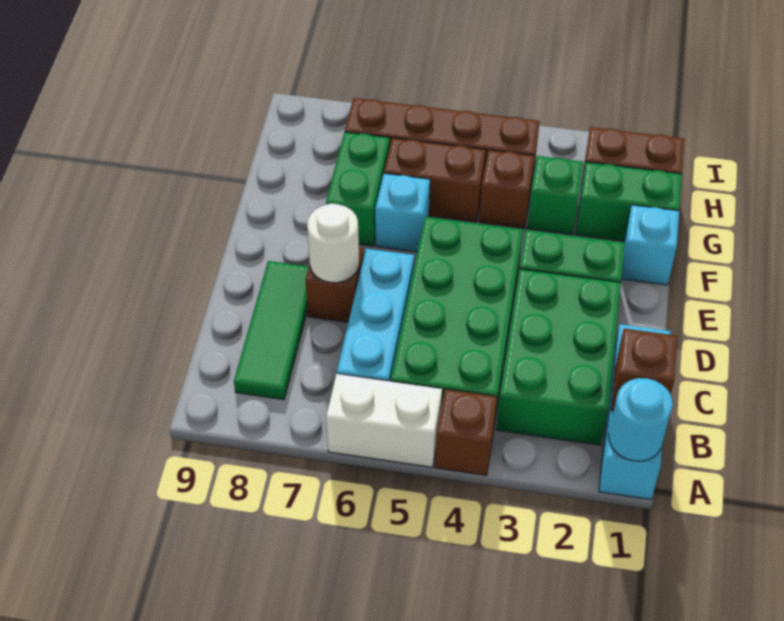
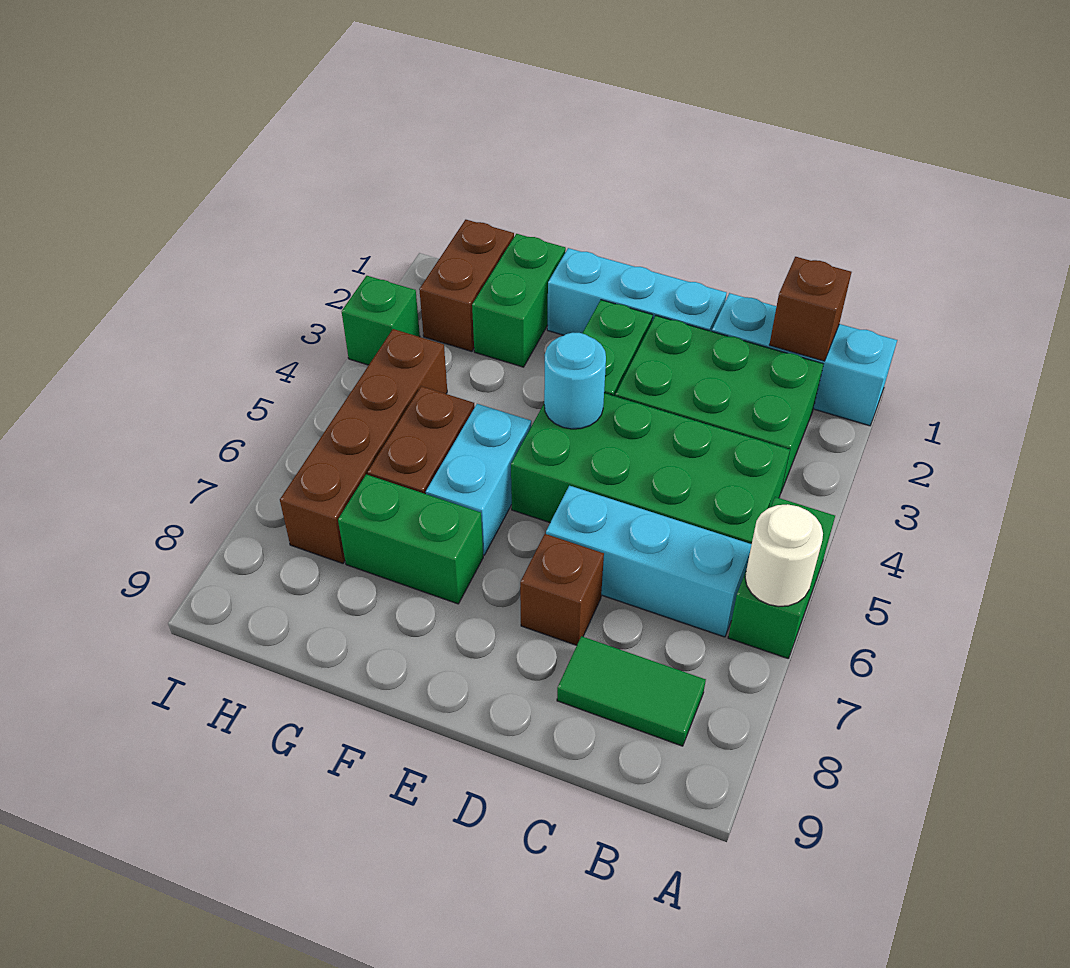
cyan round brick A1 level 2 -> cyan round brick E4 level 2
brown brick A4 level 1 -> none
white brick A5:A6 level 1 -> green brick A5:A6 level 1
green tile B8:D8 level 1 -> green tile B8:C8 level 1
white round brick D7 level 2 -> white round brick A6 level 2
cyan brick F1 level 1 -> cyan brick D1:F1 level 1
cyan brick F6 level 1 -> cyan brick F5:F6 level 1
green brick G3 level 1 -> green brick I3 level 1
brown brick G4 level 1 -> none

